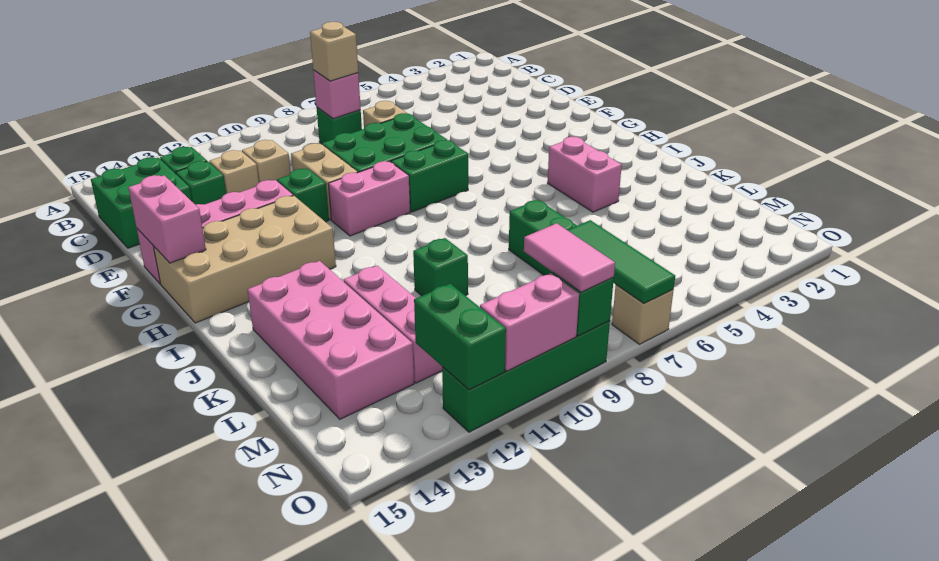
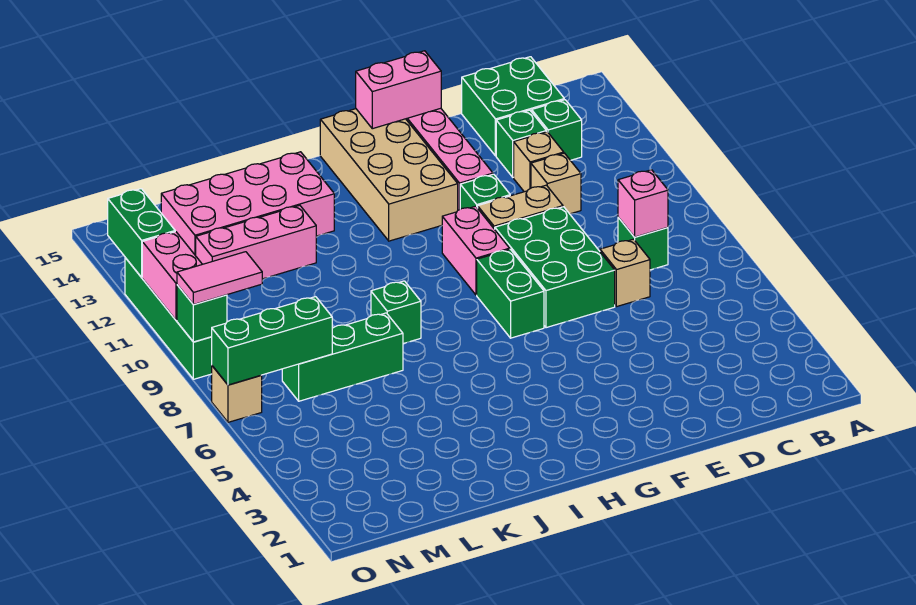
tan brick C8 level 3 -> none
pink brick I4:J4 level 1 -> none
green brick K10 level 1 -> green brick J8 level 1
green tile M7:O7 level 2 -> green brick M7:O7 level 2
green brick N12:O12 level 2 -> green brick O12:O13 level 2

